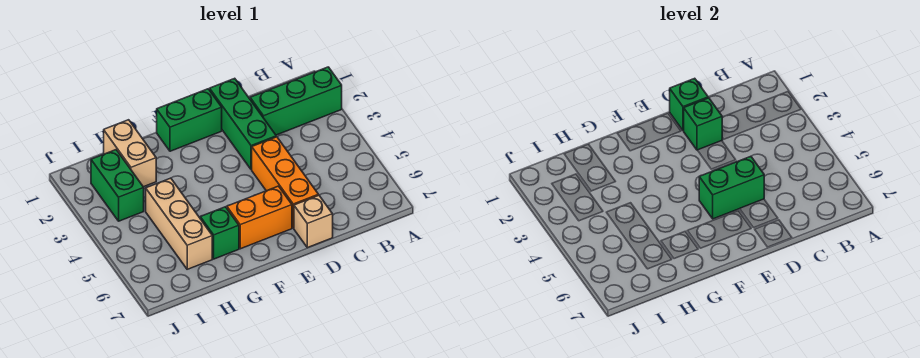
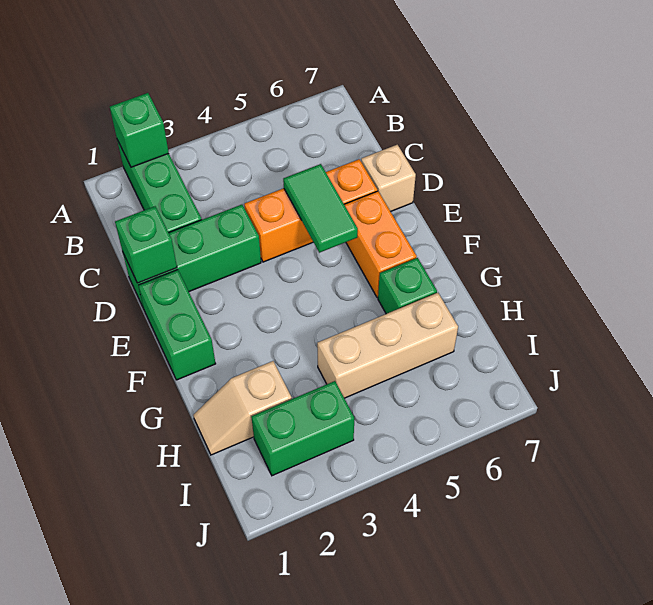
green brick D2 level 2 -> green brick A2 level 2
green brick D5:E5 level 2 -> green tile D5:E5 level 2
tan brick H1:H2 level 1 -> tan slope H1:H2 level 1 top 2

